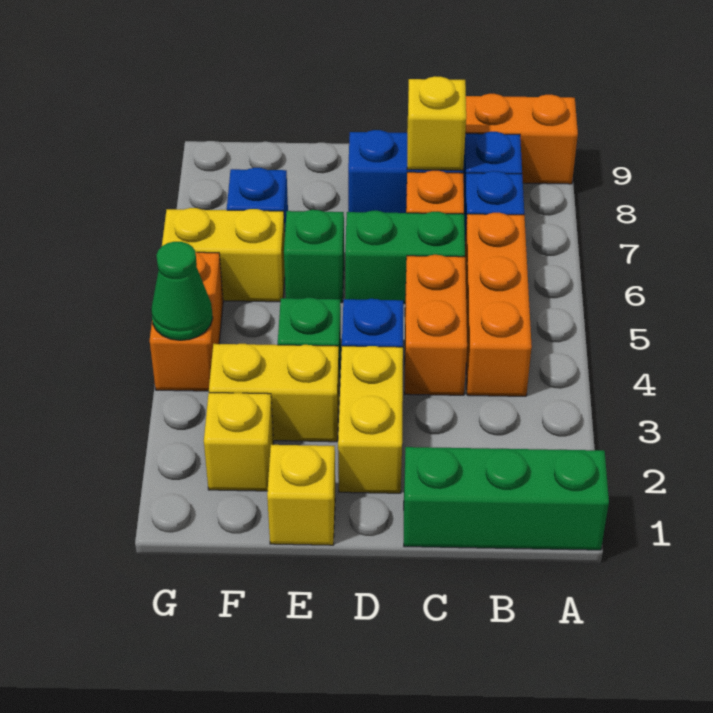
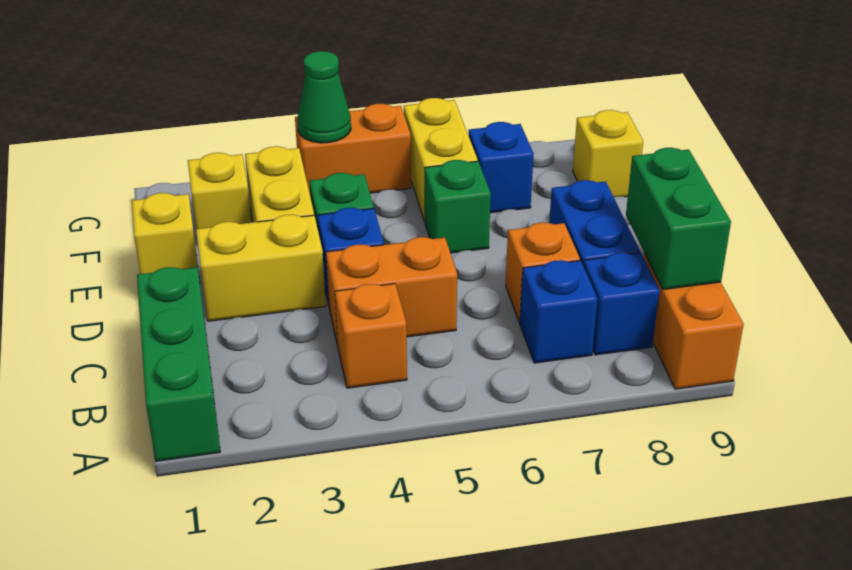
orange brick B4:B6 level 1 -> orange brick B4 level 1
green brick C6:D6 level 1 -> green brick B9:C9 level 2
yellow brick C8 level 2 -> yellow brick F9 level 1

